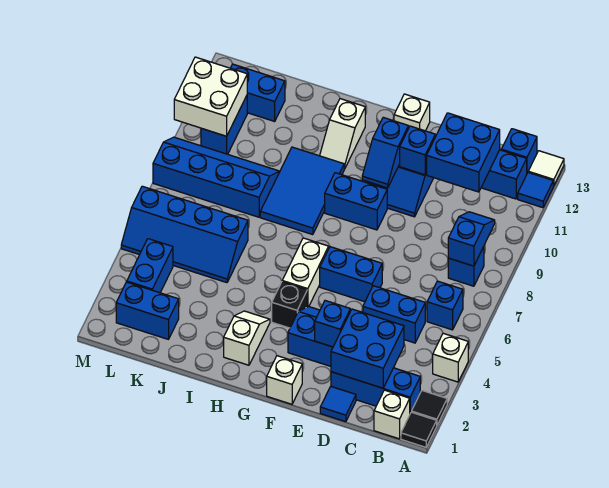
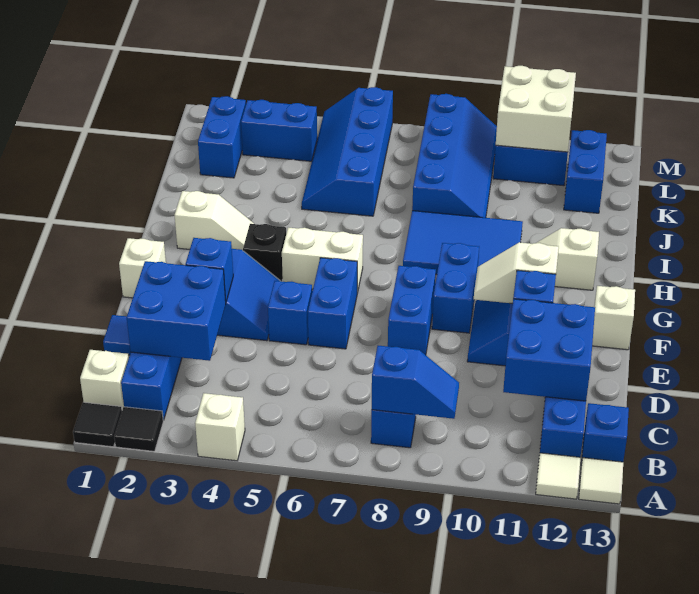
blue tile A12 level 1 -> white tile A12 level 1
blue brick B6 level 1 -> blue brick E5 level 1
blue brick C5:D5 level 1 -> blue brick E8:F8 level 1
blue slope F10:F11 level 2 top 11 -> white slope F10:F11 level 2 top 11

